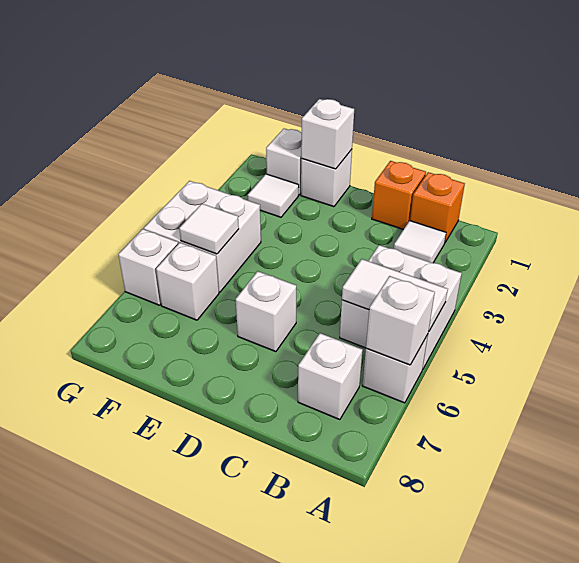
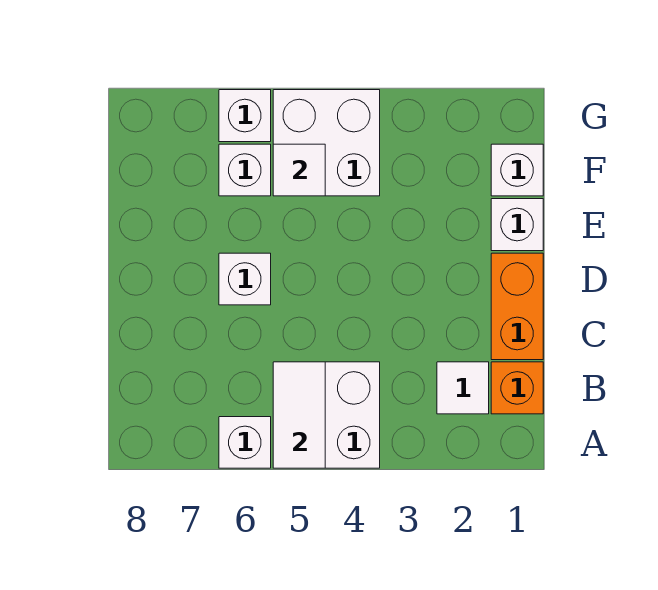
white brick A6 level 2 -> none
white brick B7 level 1 -> none
orange brick C1 level 1 -> orange brick C1:D1 level 1
white brick E1 level 2 -> none
white tile F2 level 1 -> none

